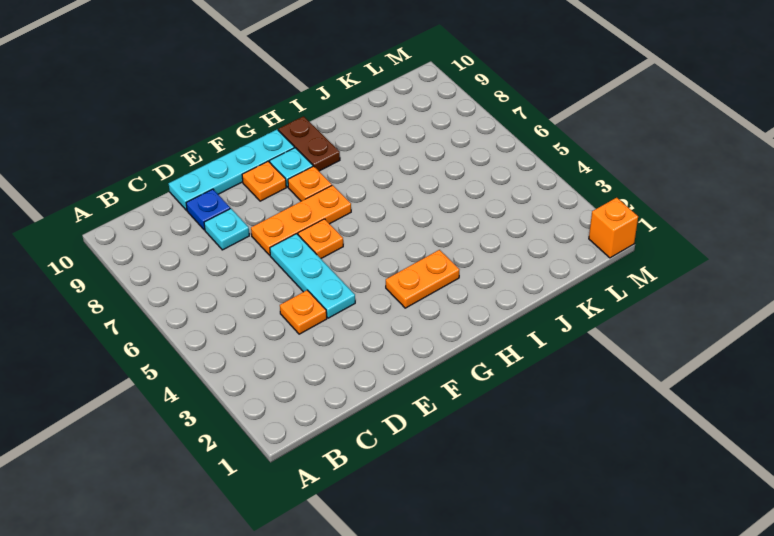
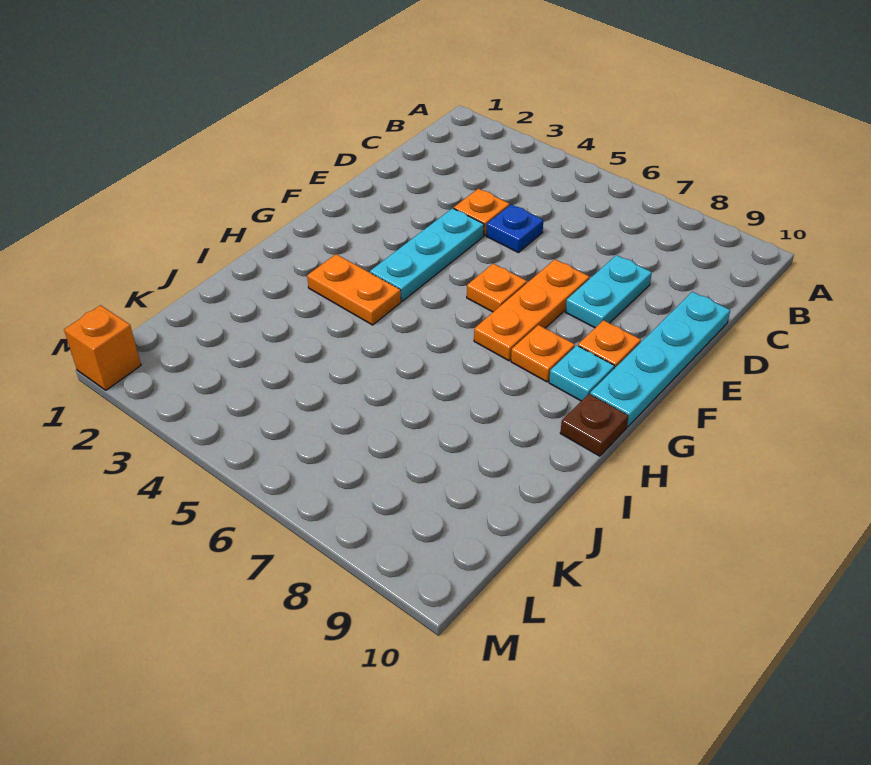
cyan plate D8 level 1 -> cyan plate D8:E8 level 1
blue plate D9 level 1 -> blue plate D5 level 1
cyan plate E4:E6 level 1 -> cyan plate E4:G4 level 1
orange plate G3:H3 level 1 -> orange plate H3:H4 level 1
brown plate H9:H10 level 1 -> brown plate H10 level 1

